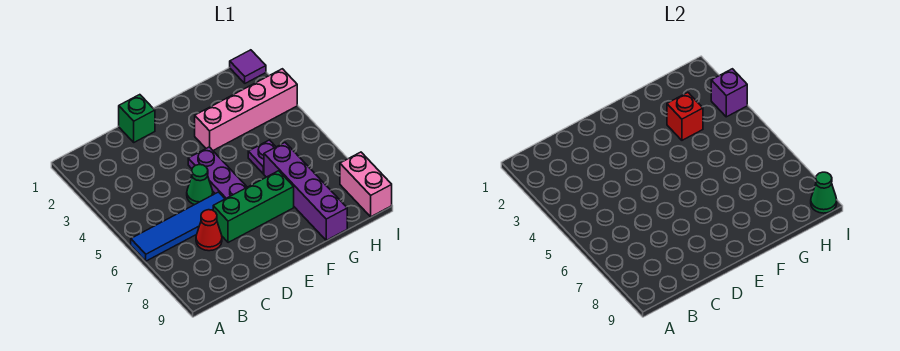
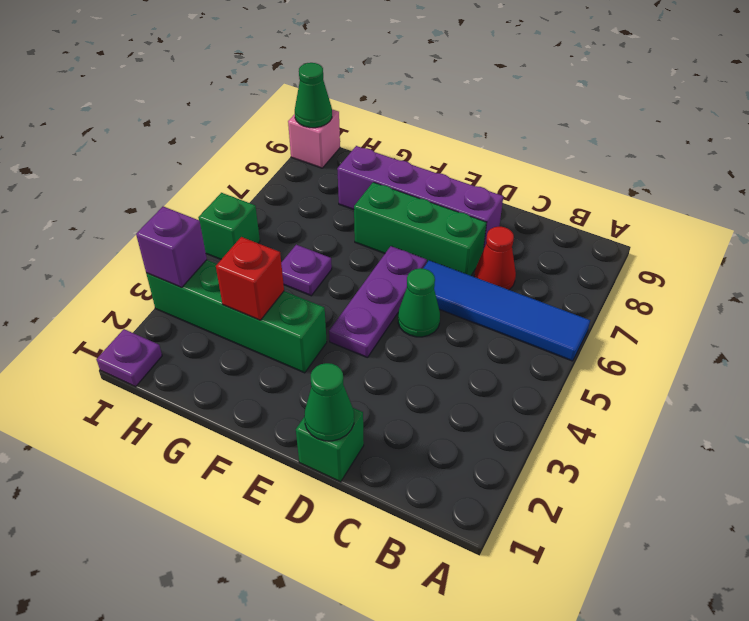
none -> green cone D1 level 2
pink brick F3:I3 level 1 -> green brick F3:I3 level 1
purple brick G6:G9 level 1 -> purple brick D8:G8 level 1
purple tile I1 level 1 -> purple plate I1 level 1
none -> green brick I5 level 1
pink brick I8:I9 level 1 -> pink brick I9 level 1

